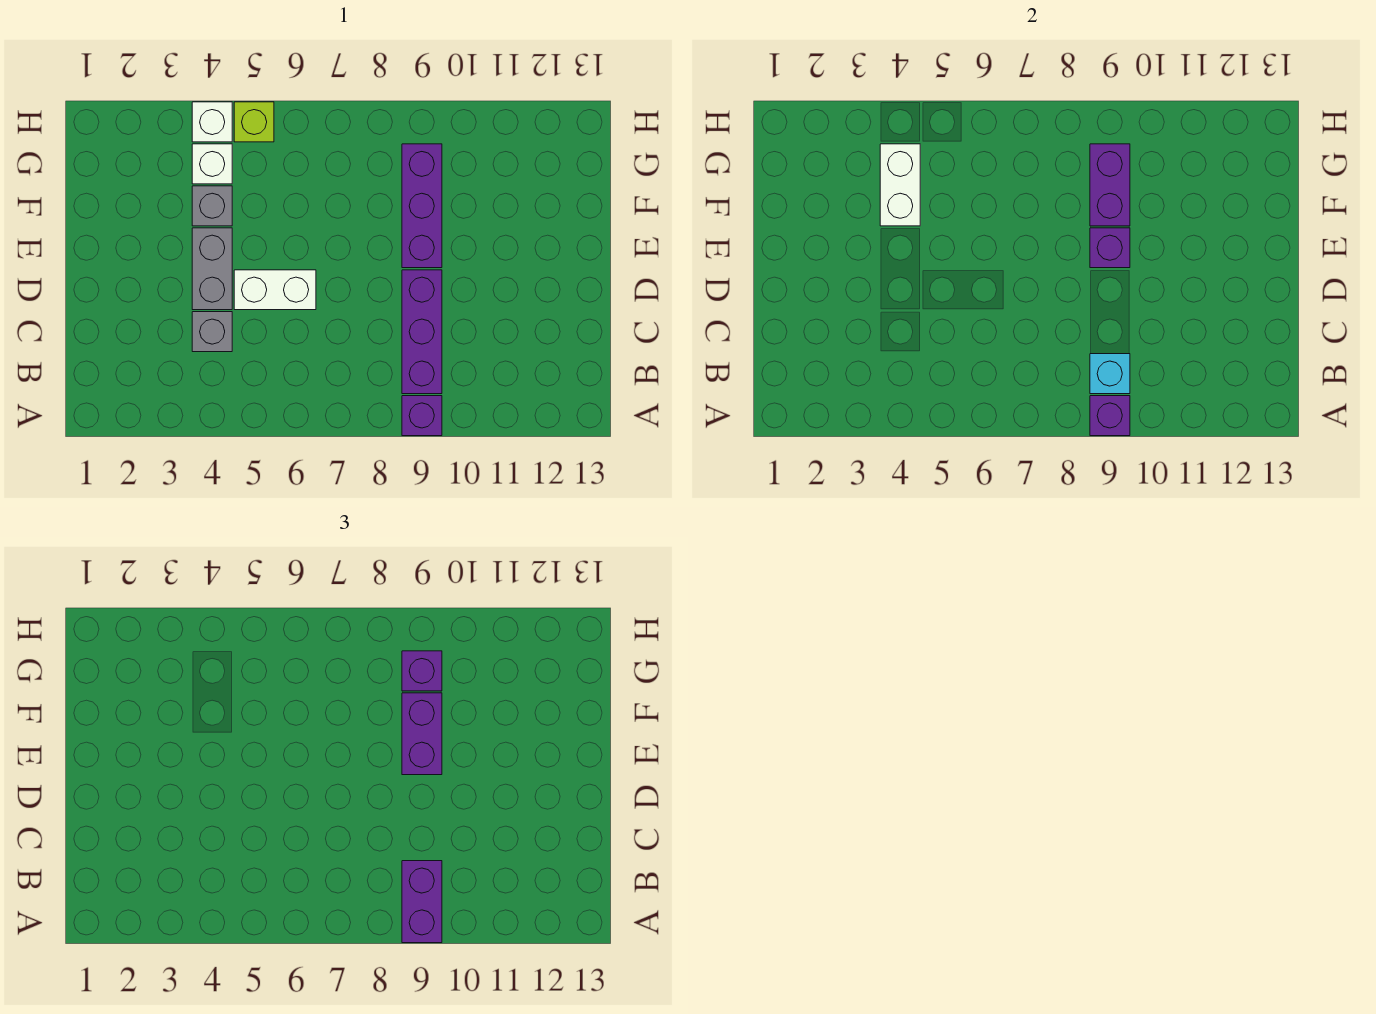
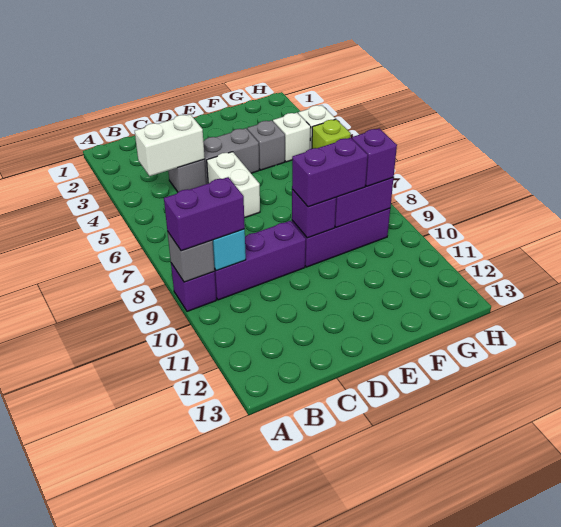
purple brick A9 level 2 -> grey brick A9 level 2
white brick F4:G4 level 2 -> white brick B4:C4 level 2

